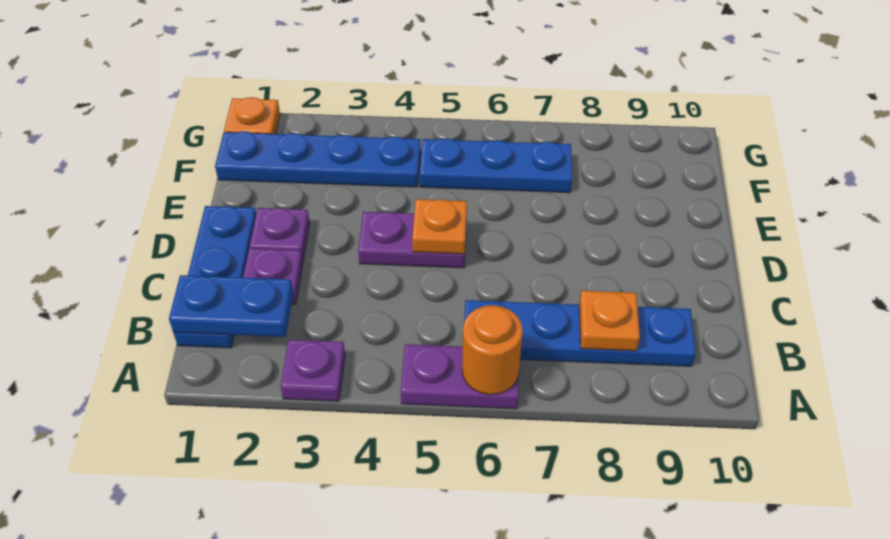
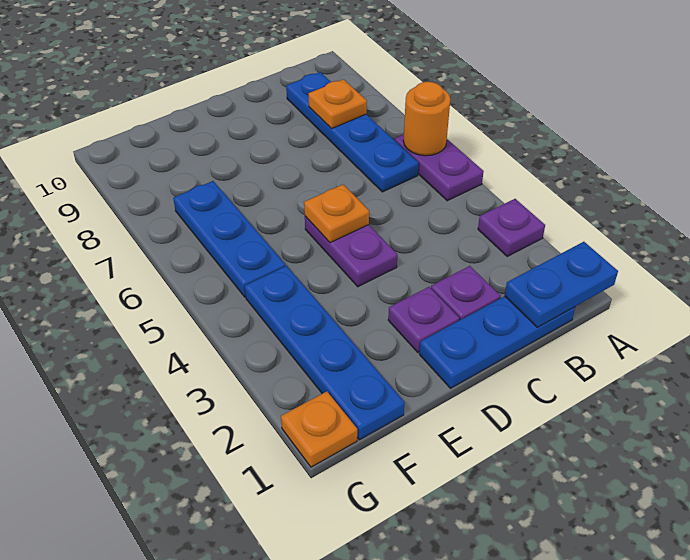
blue plate B1:B2 level 2 -> blue plate A1:B1 level 2

